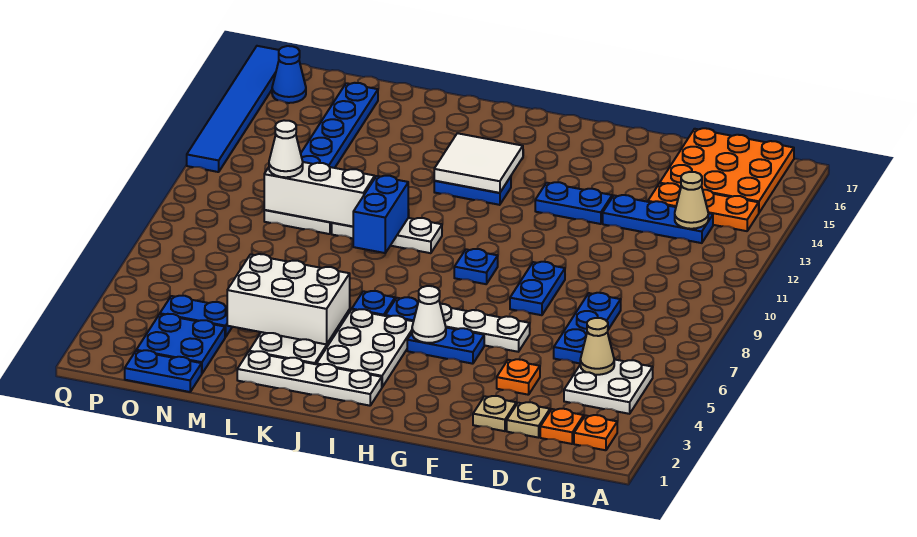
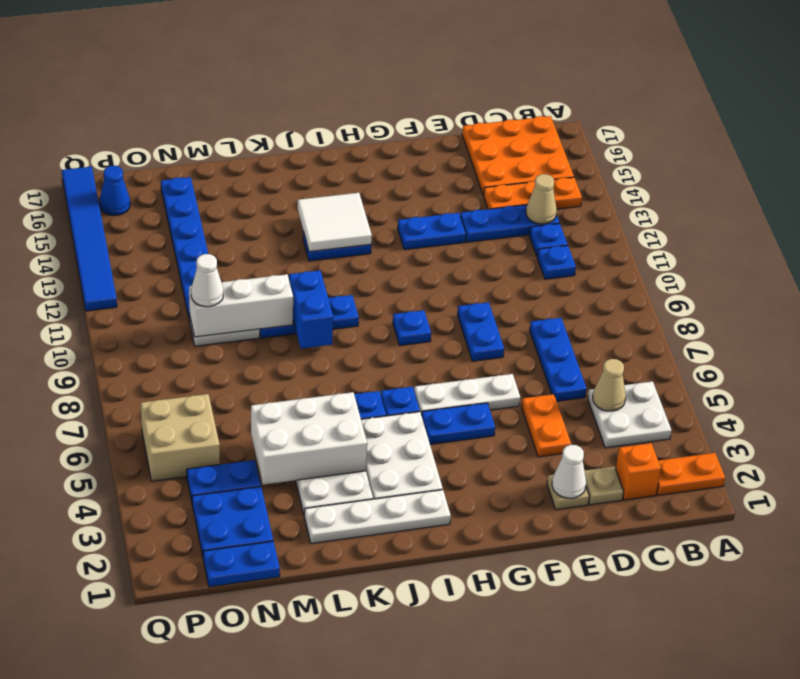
orange plate B2 level 1 -> orange plate A2:B2 level 1
orange plate C2 level 1 -> orange brick C2 level 1
none -> blue plate C11 level 1
none -> blue plate C12 level 1
orange plate E4 level 1 -> orange plate E4:E5 level 1
white cone H5 level 2 -> white cone E2 level 2
white plate J10:L10 level 1 -> blue plate J10:L10 level 1
none -> tan brick O5:P6 level 1

